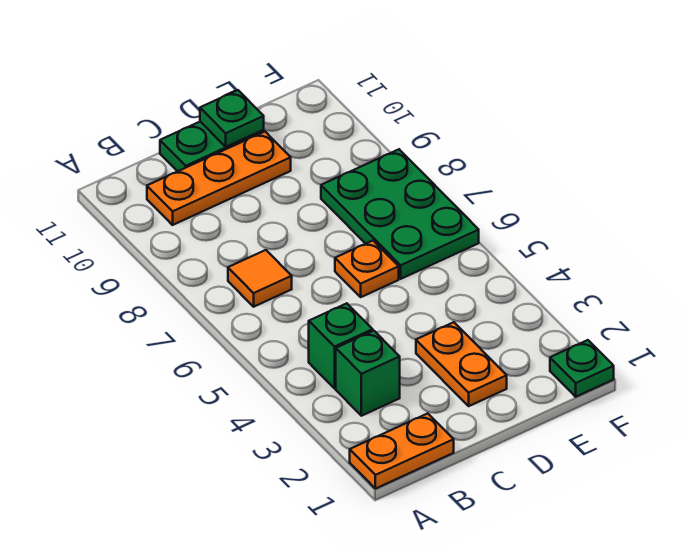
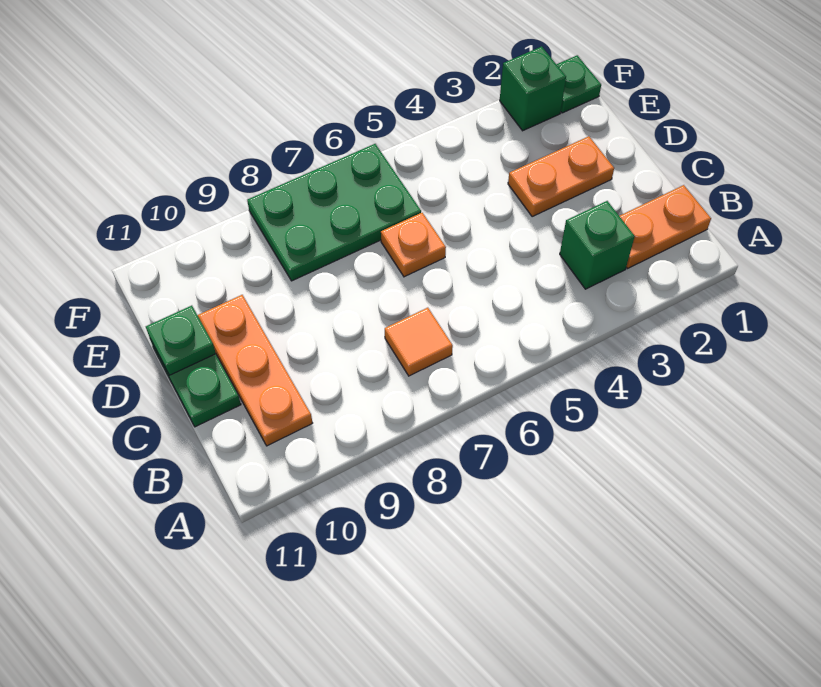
orange plate A1:B1 level 1 -> orange plate B1:B2 level 1
green brick B4 level 1 -> green brick F2 level 1

